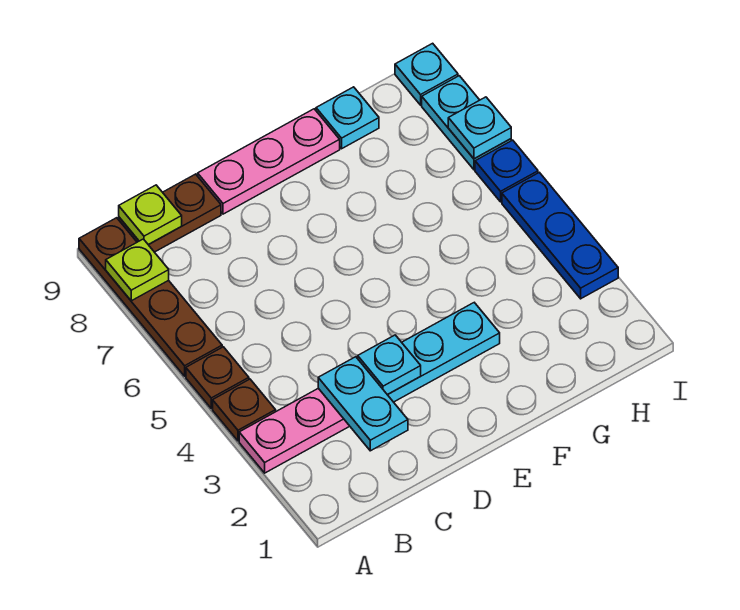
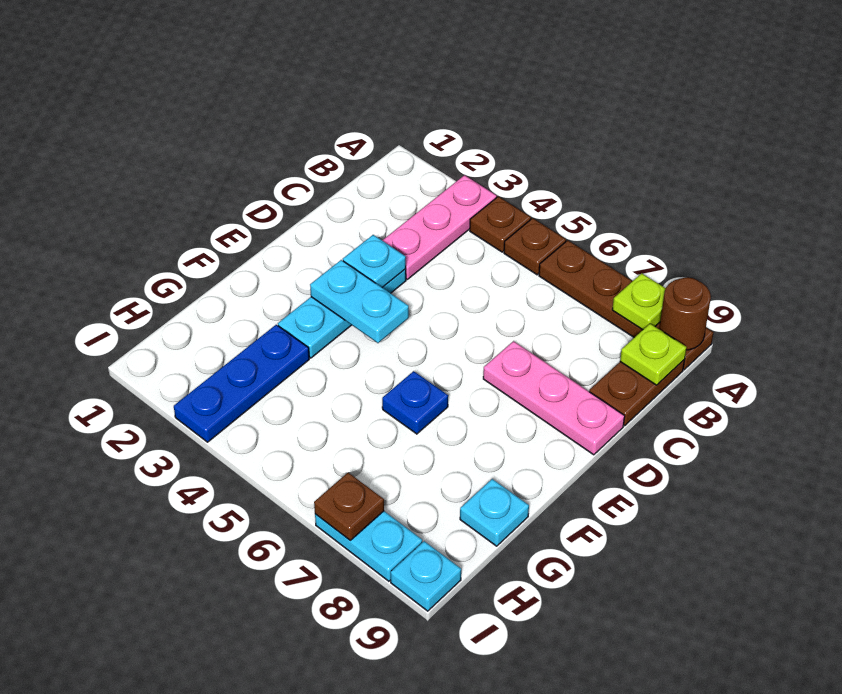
none -> brown round brick A9 level 2
cyan plate C2:C3 level 2 -> cyan plate E3:E4 level 2
pink plate D9:F9 level 1 -> pink plate D7:D9 level 1
blue plate I3:I5 level 1 -> blue plate G3:I3 level 1
blue plate I6 level 1 -> blue plate F6 level 1
cyan plate I7 level 2 -> brown plate I7 level 2

